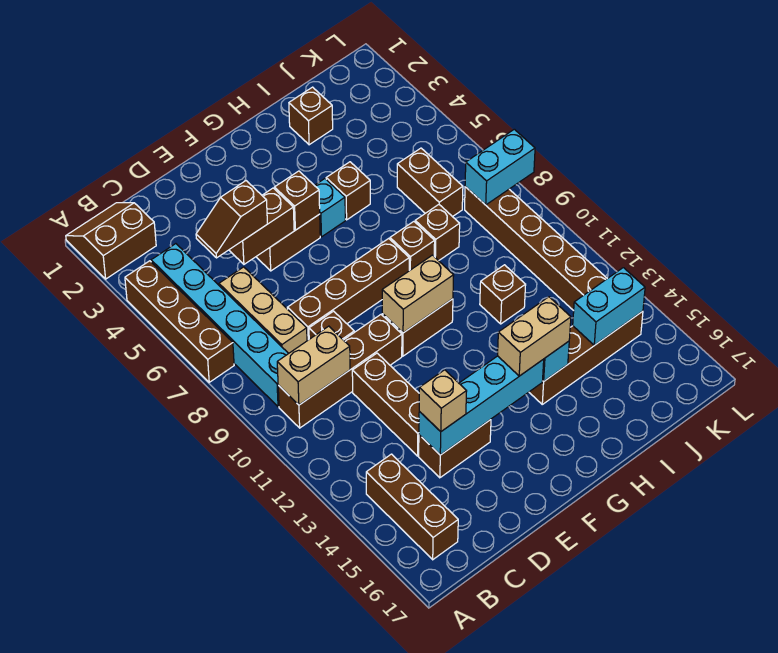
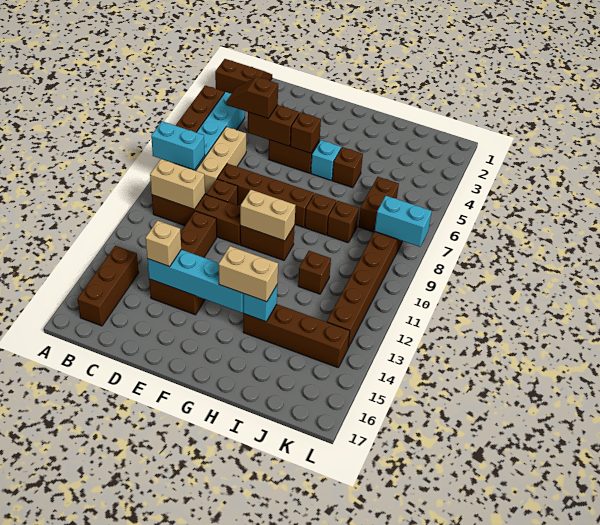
brown brick I2 level 1 -> none
cyan brick J14:K14 level 2 -> cyan brick A8:B8 level 2

